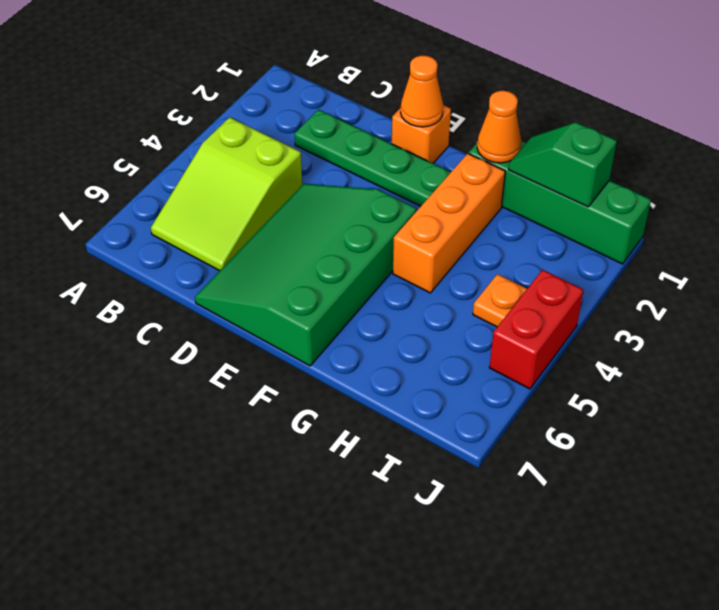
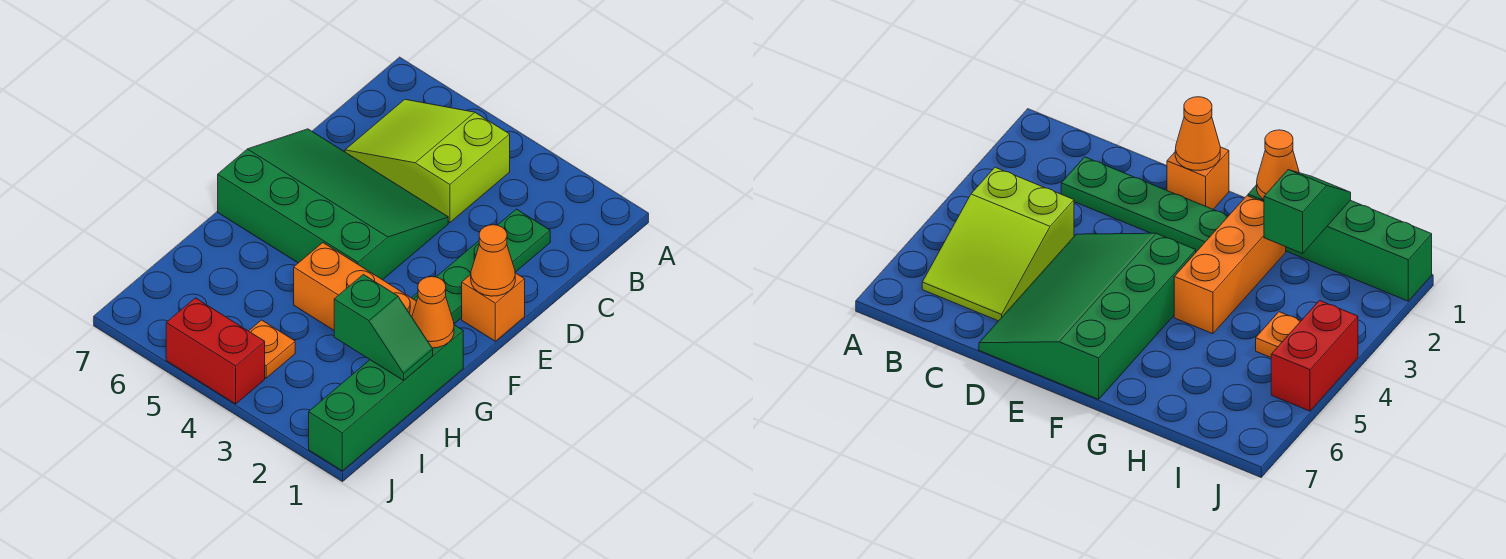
green slope H1:I1 level 2 top I -> green slope H1:H2 level 2 top 2

